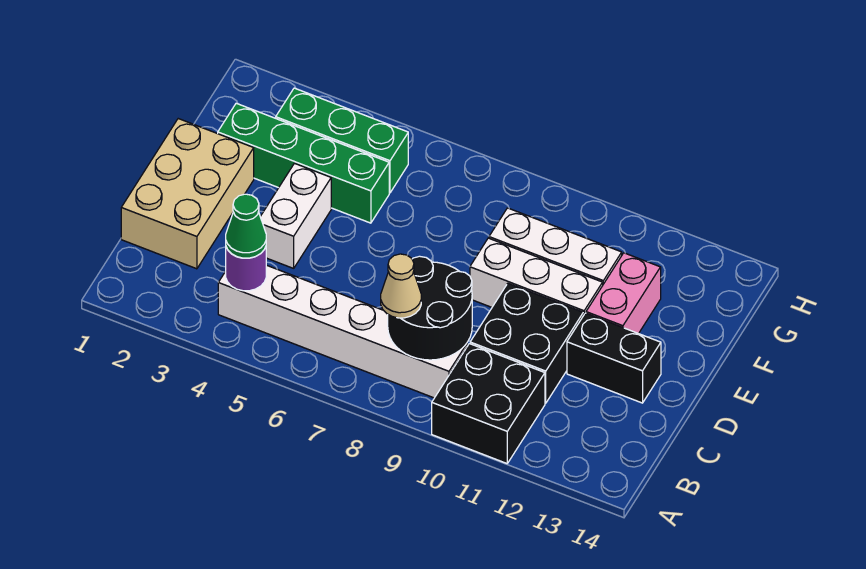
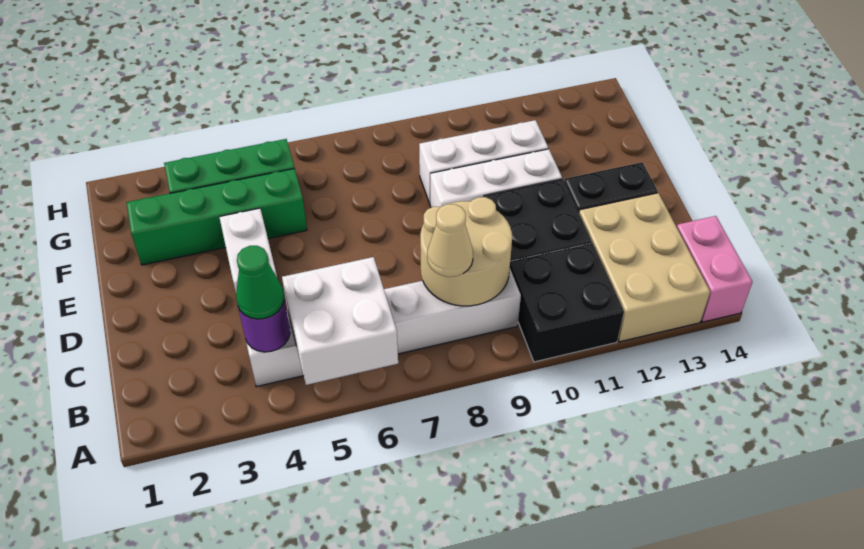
none -> white brick A5:B6 level 2
black round brick B8:C9 level 2 -> tan round brick B8:C9 level 2
tan brick C1:E2 level 1 -> tan brick A12:C13 level 1
pink brick E12:F12 level 1 -> pink brick A14:B14 level 1

